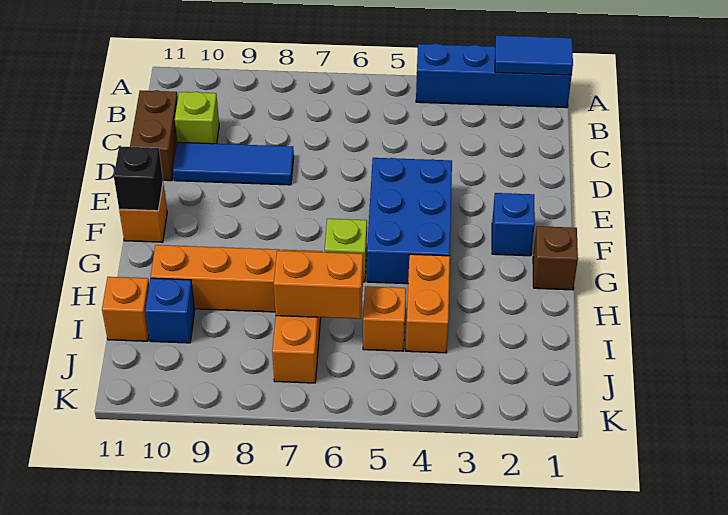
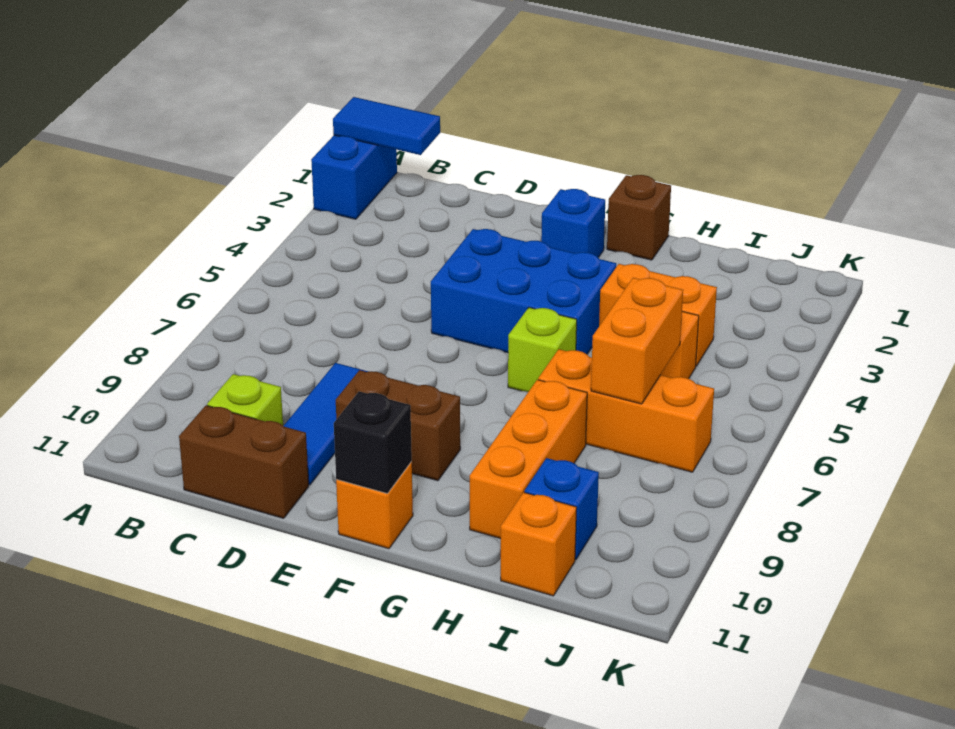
blue brick A1:A4 level 1 -> blue brick A1:A2 level 1
blue tile A1:A2 level 2 -> blue tile A1:B1 level 2
none -> brown brick E9:F9 level 1

